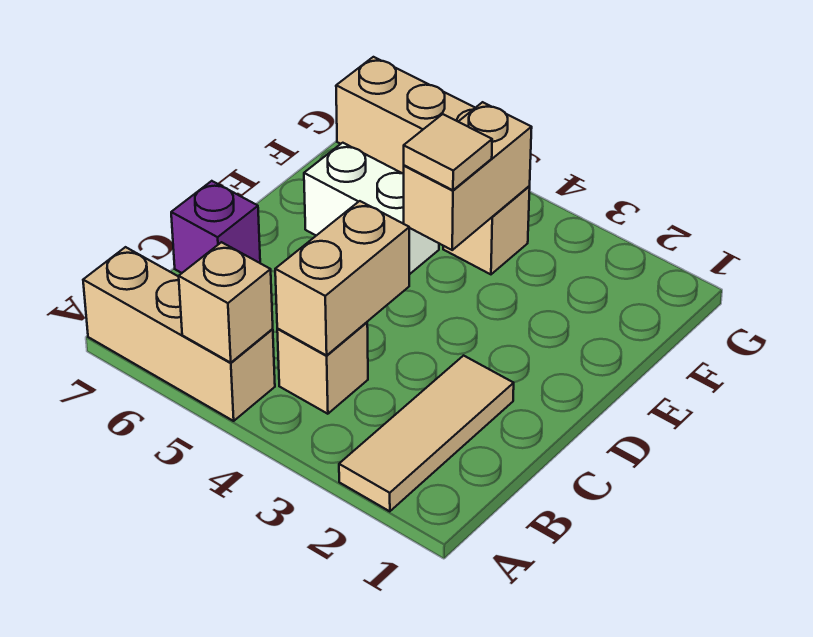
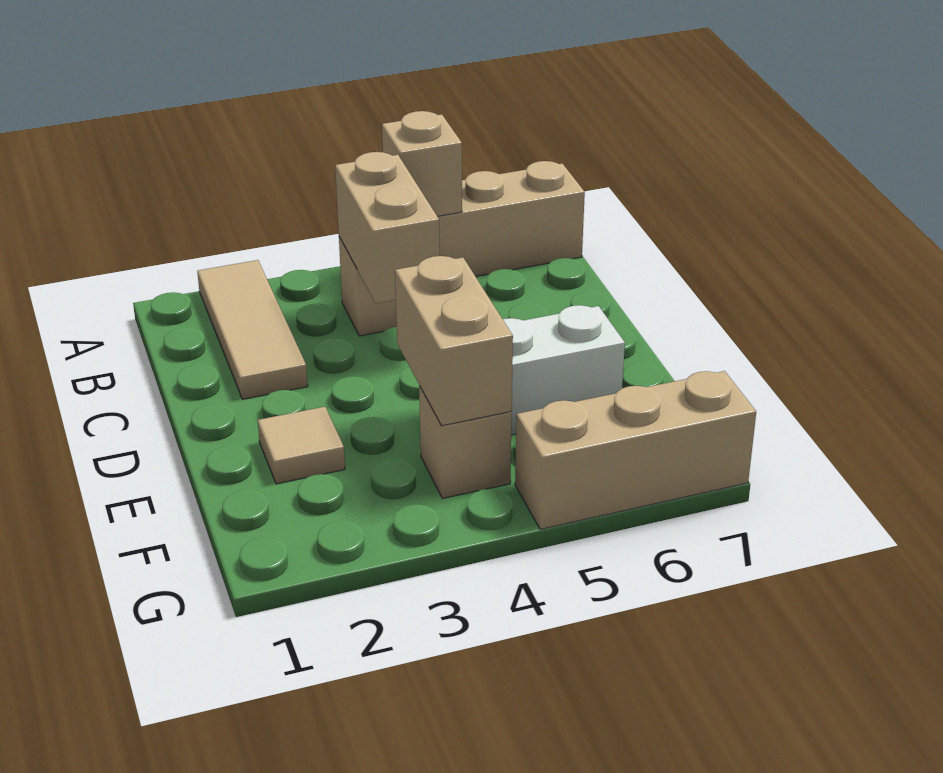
purple brick C7 level 1 -> none
tan tile E4 level 3 -> tan tile E2 level 1

